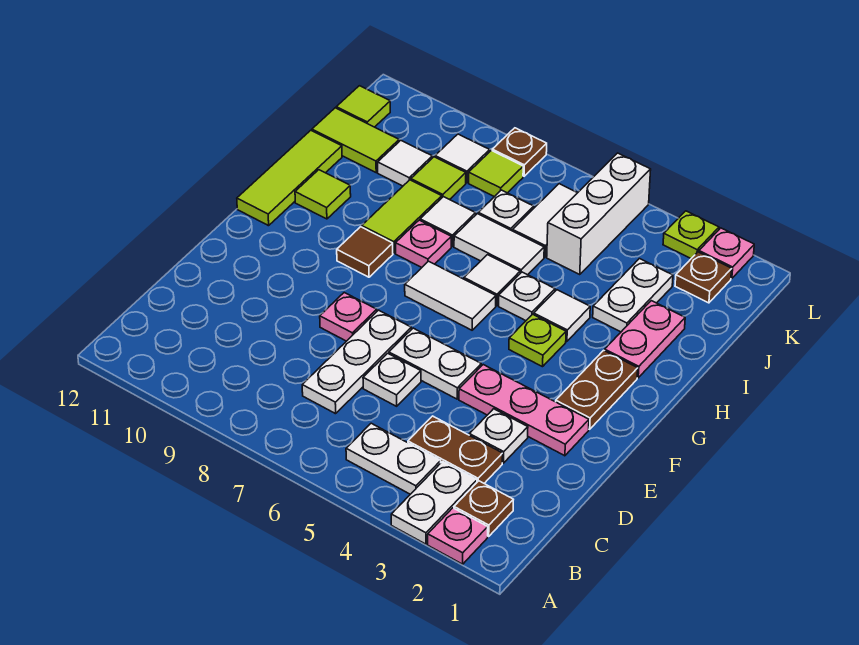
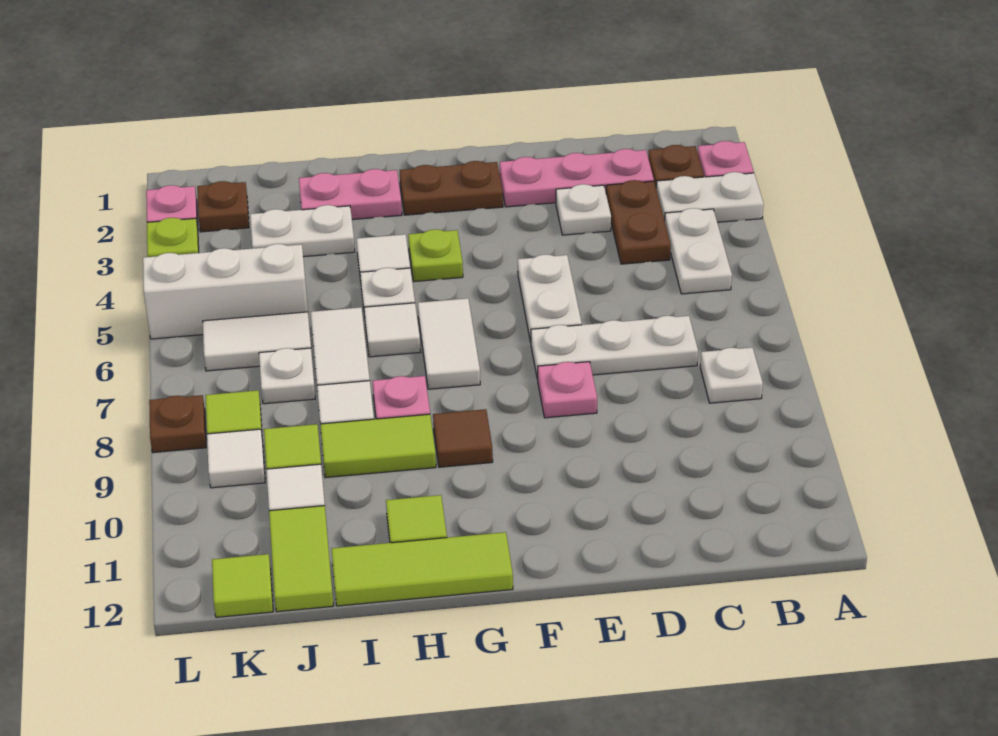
white plate D6 level 1 -> white plate B8 level 1
pink plate E2:E4 level 1 -> pink plate C2:E2 level 1

